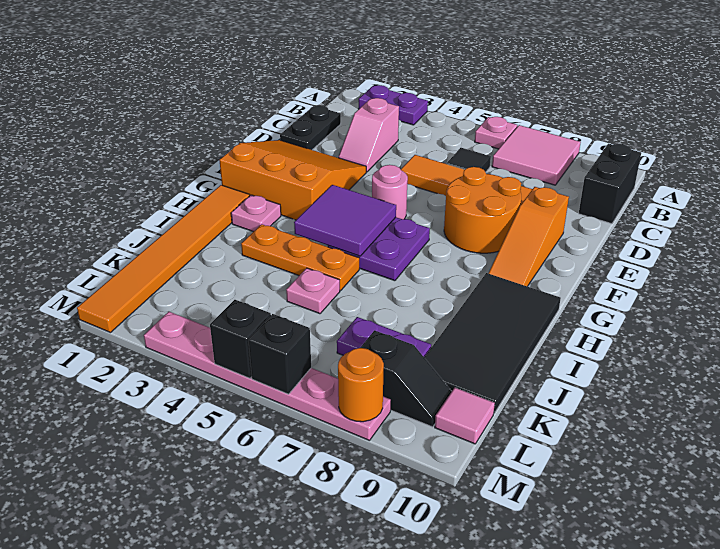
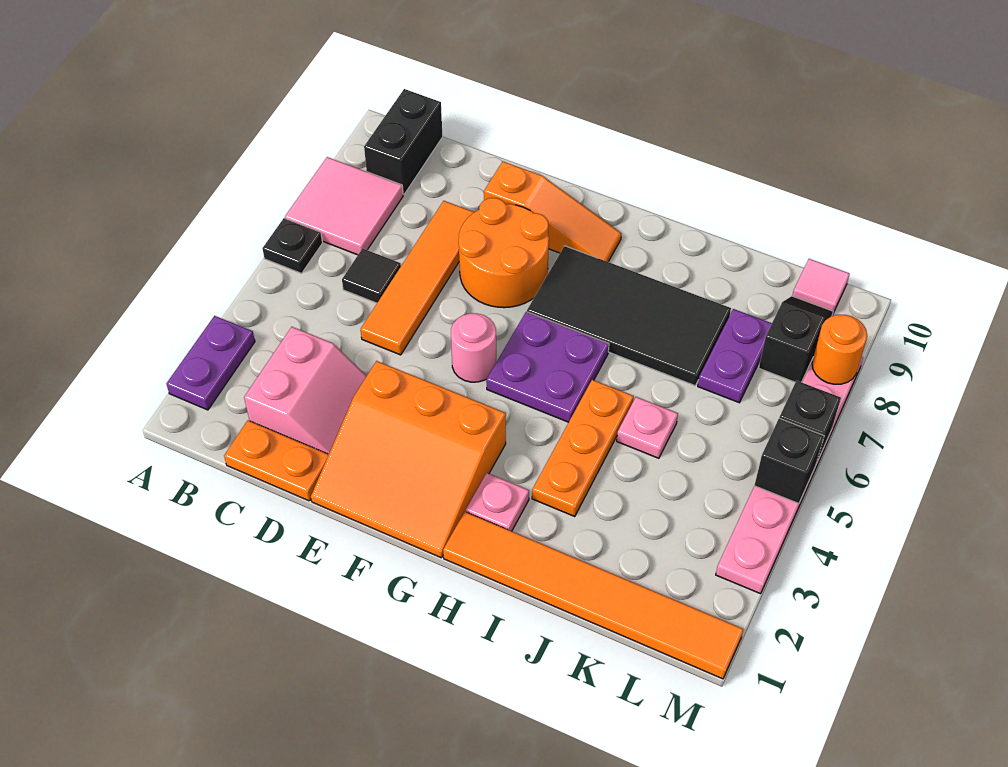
pink plate A6 level 1 -> black plate A6 level 1
black brick B10:C10 level 1 -> black brick B9:B10 level 1
black plate C1:D1 level 1 -> orange plate C1:D1 level 1
pink slope C3:D3 level 1 top C -> pink slope C2:D3 level 1 top C
orange slope E1:G3 level 1 top G -> orange slope E1:G3 level 1 top 3
purple tile G4:H5 level 2 -> none
black tile H9:K10 level 1 -> black tile G7:J8 level 1

